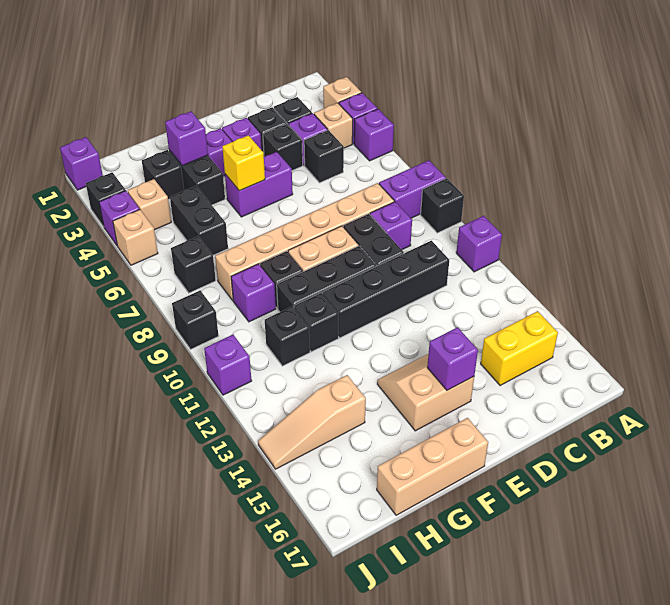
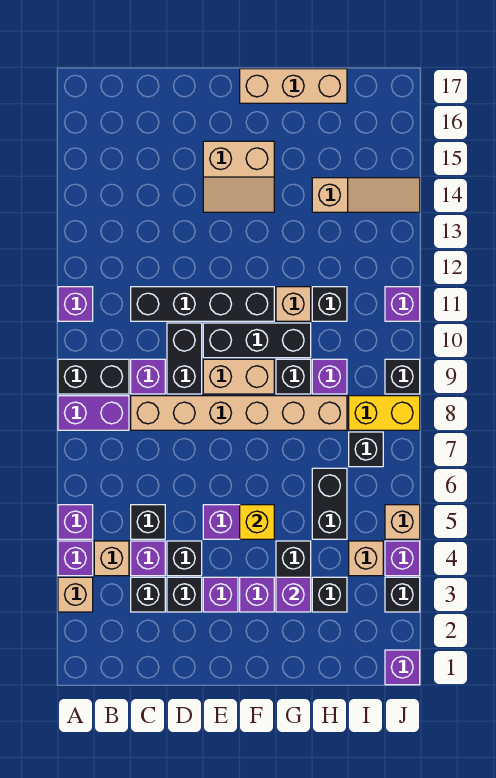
black brick A9 level 1 -> black brick A9:B9 level 1
yellow brick B15:C15 level 1 -> yellow brick I8:J8 level 1
purple brick E15 level 2 -> none
black brick G11 level 1 -> tan brick G11 level 1

